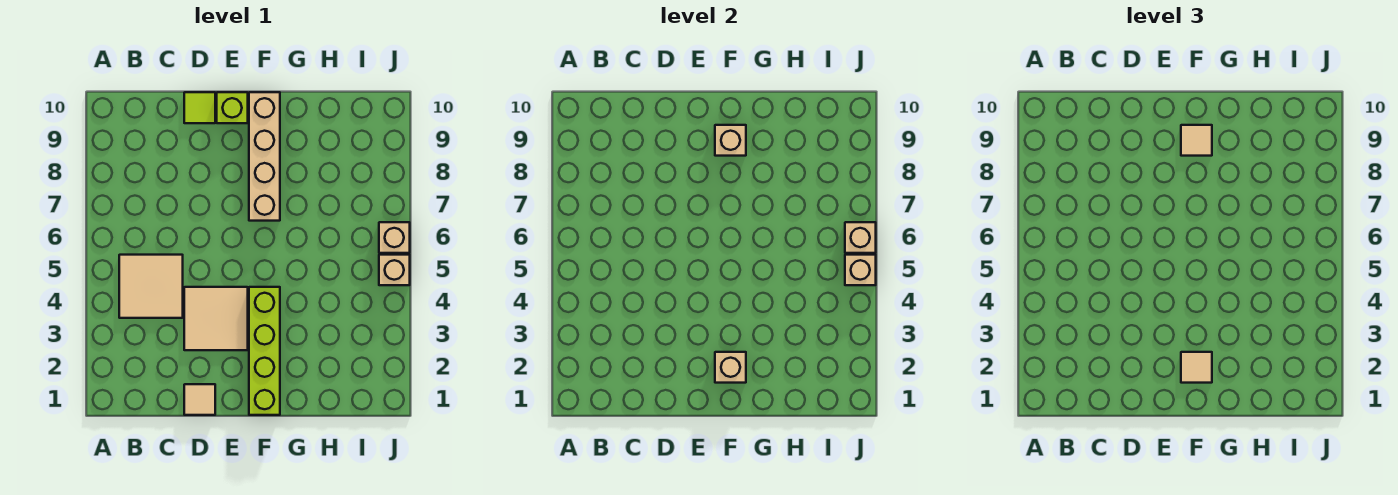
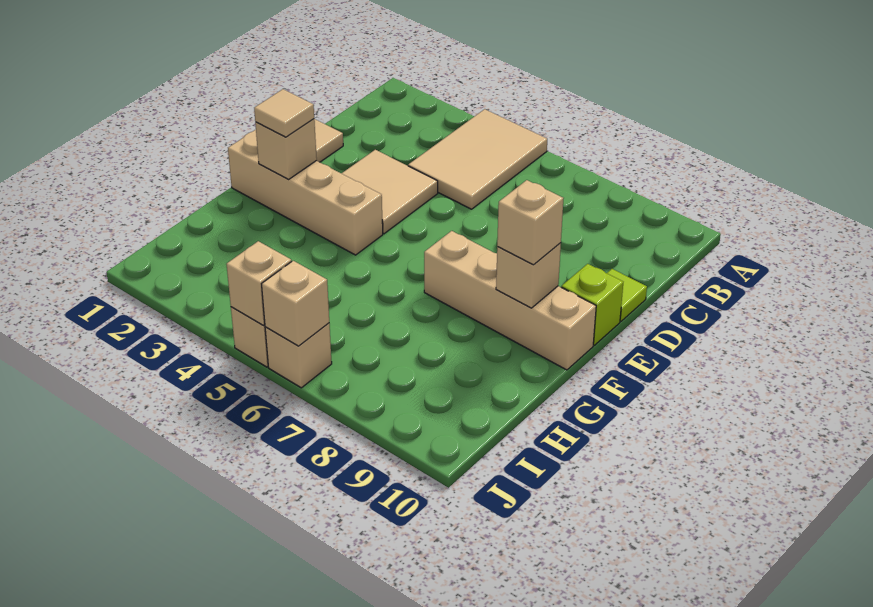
tan tile B4:C5 level 1 -> tan tile A4:C5 level 1
lime brick F1:F4 level 1 -> tan brick F1:F4 level 1
tan tile F9 level 3 -> tan brick F9 level 3

